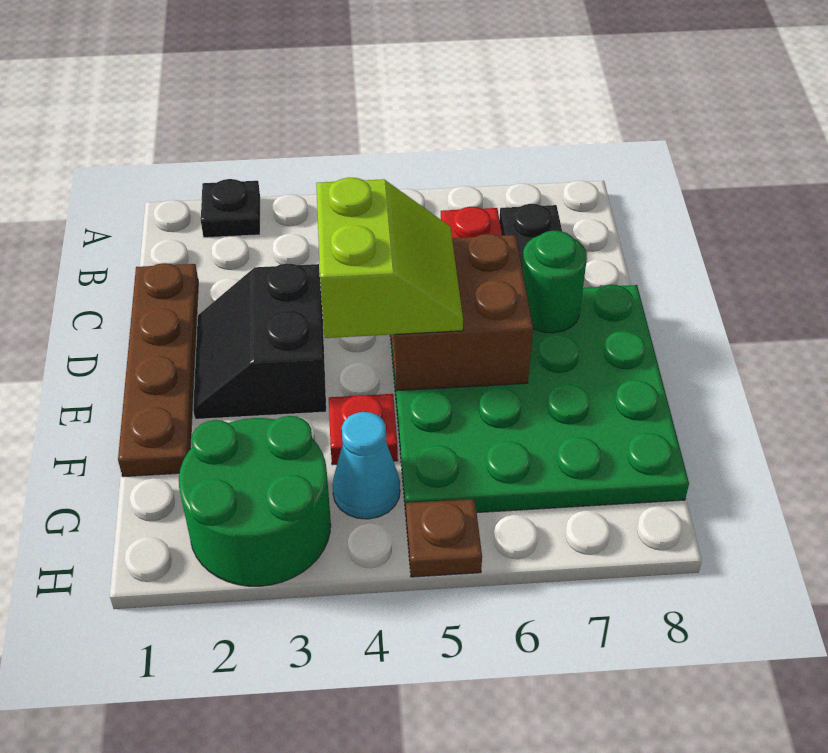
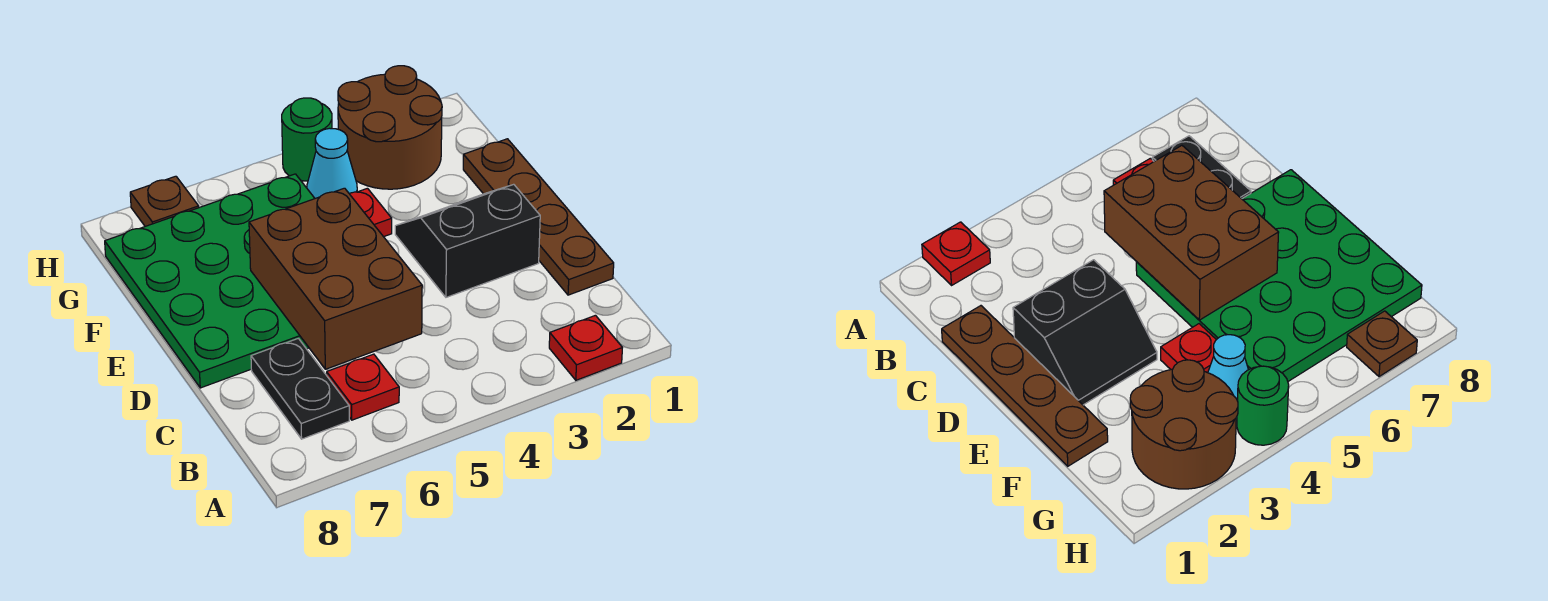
black plate A2 level 1 -> red plate A2 level 1
black slope D2:E3 level 1 top 3 -> black slope D2:E3 level 1 top D
lime slope D4:E5 level 3 top 4 -> none
brown brick D5:E6 level 2 -> brown brick C5:E6 level 2
green round brick D7 level 2 -> green round brick H4 level 1
green round brick G2:H3 level 1 -> brown round brick G2:H3 level 1
brown plate H5 level 1 -> brown plate H7 level 1

